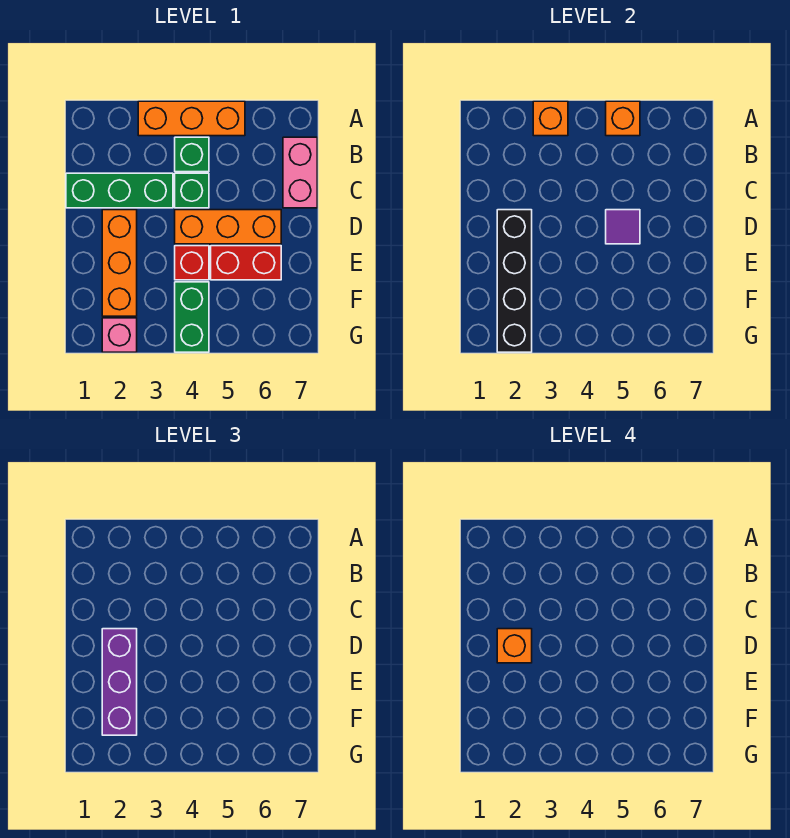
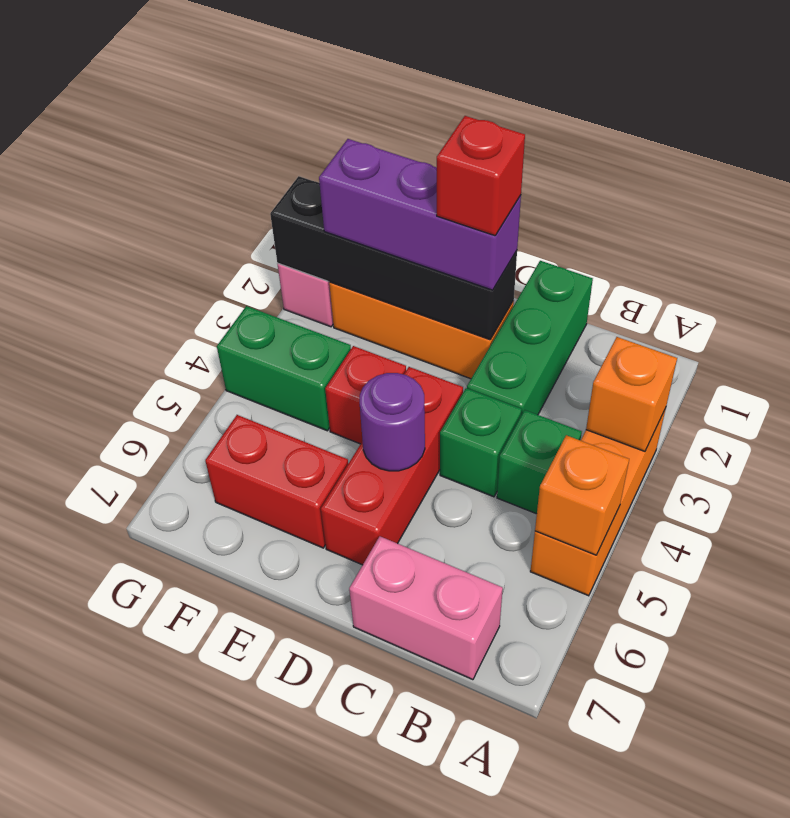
orange brick D2 level 4 -> red brick D2 level 4
orange brick D4:D6 level 1 -> red brick D4:D6 level 1
purple tile D5 level 2 -> purple round brick D5 level 2
red brick E5:E6 level 1 -> red brick E6:F6 level 1

